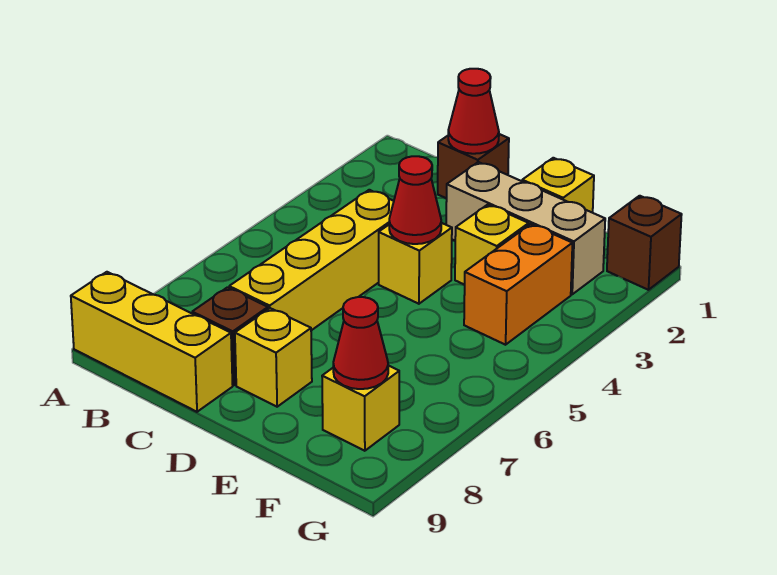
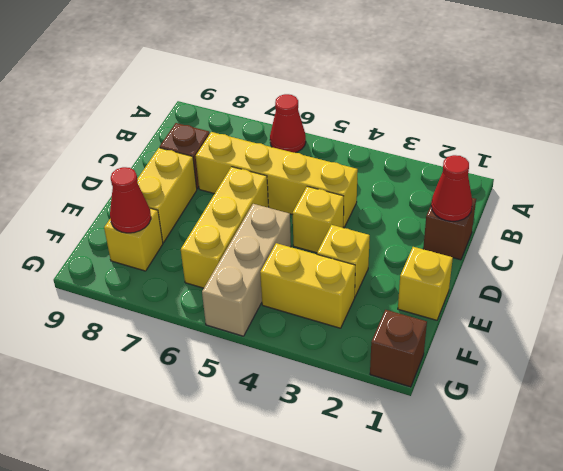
yellow brick A9:C9 level 1 -> yellow brick D6:F6 level 1
tan brick D2:F2 level 1 -> tan brick E5:G5 level 1
red cone D4 level 2 -> red cone A6 level 1
yellow brick D8 level 1 -> yellow brick D8:E8 level 1
orange brick F3:F4 level 1 -> yellow brick F3:F4 level 1

